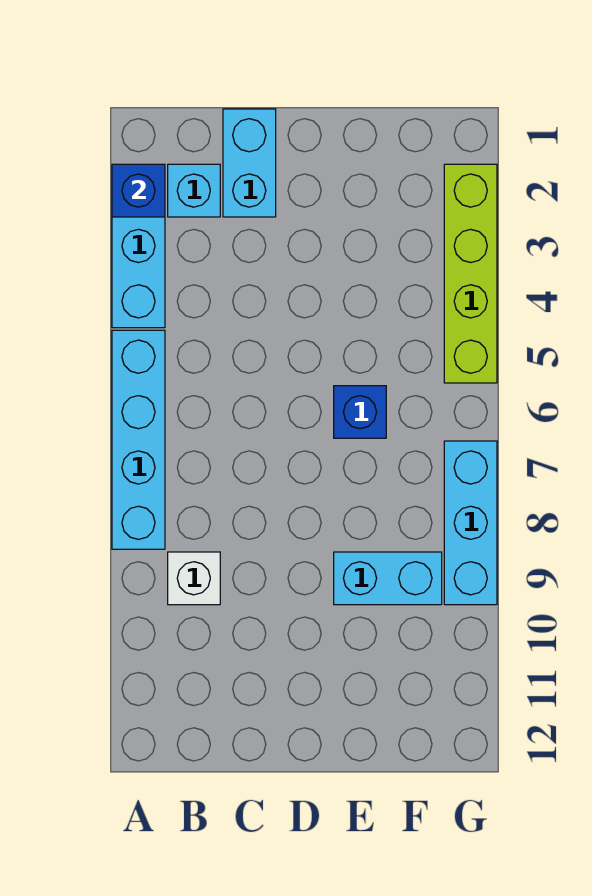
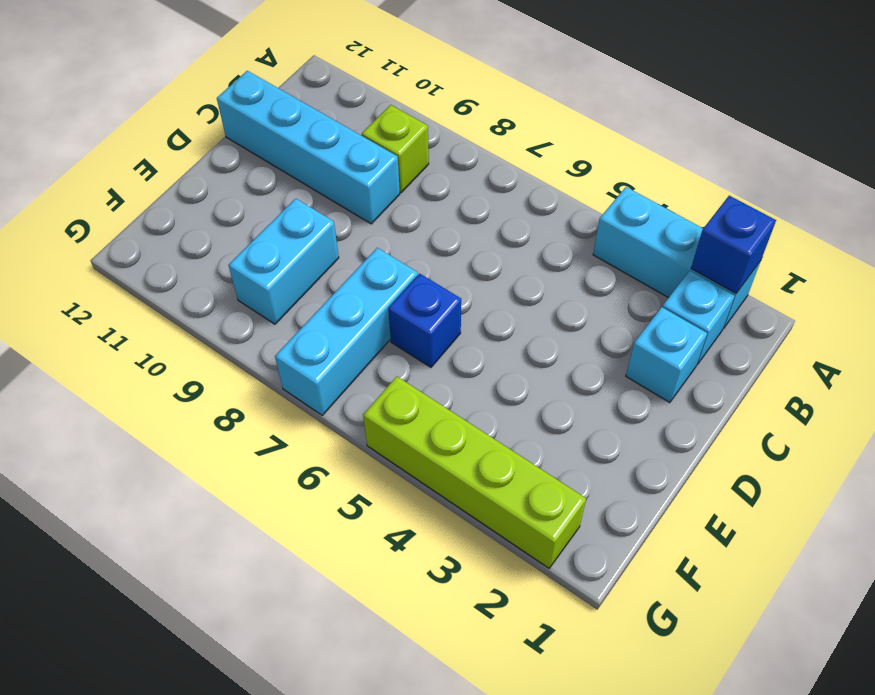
cyan brick A5:A8 level 1 -> cyan brick C9:C12 level 1
white brick B9 level 1 -> lime brick B9 level 1
cyan brick C1:C2 level 1 -> cyan brick C2 level 1
cyan brick G7:G9 level 1 -> cyan brick E7:G7 level 1

